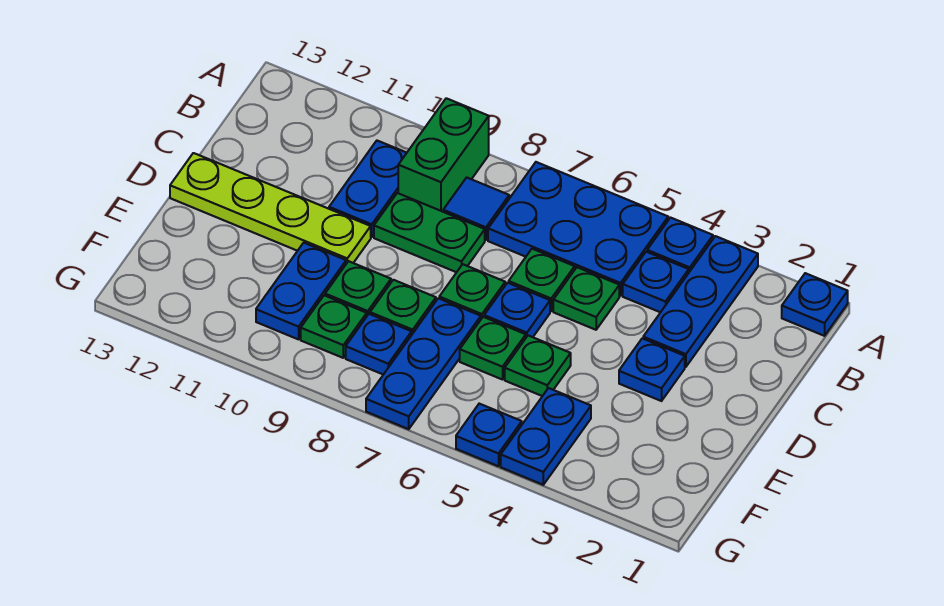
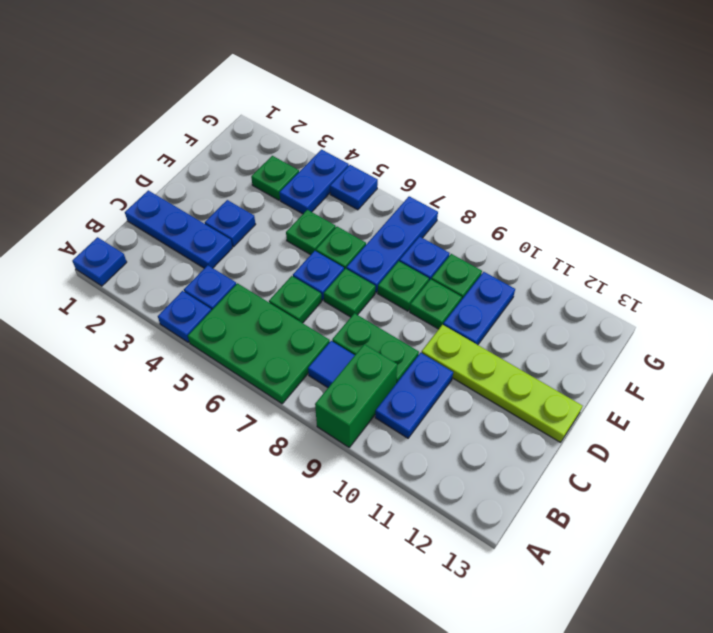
blue plate A3:C3 level 1 -> blue plate C1:C3 level 1
blue plate A5:B7 level 1 -> green plate A5:B7 level 1
green plate C5 level 1 -> green plate F3 level 1

